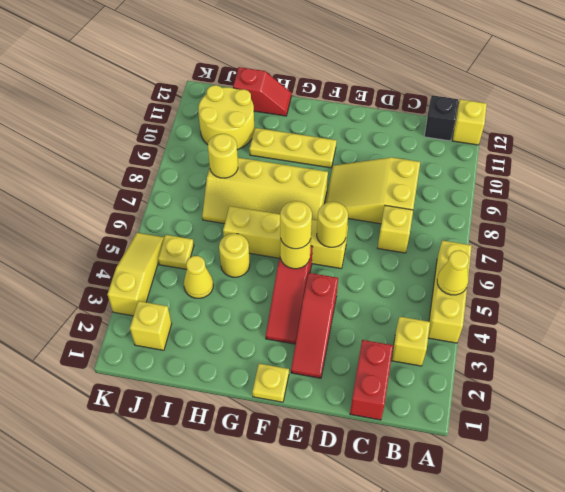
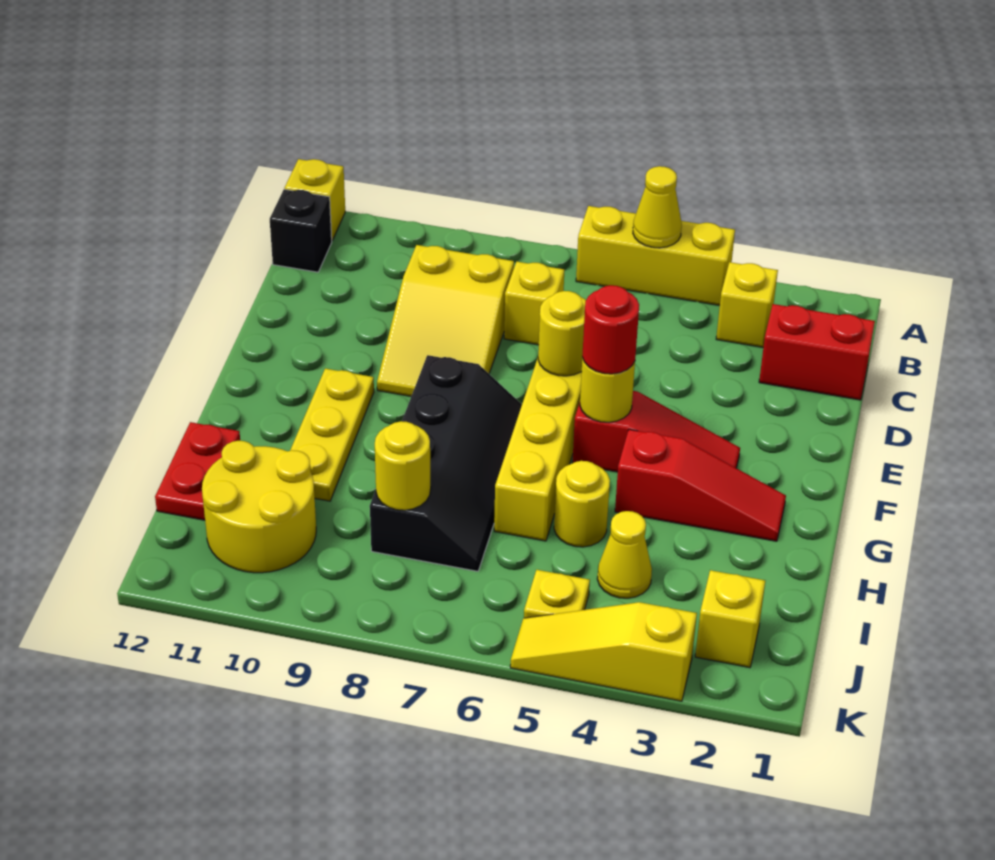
red slope E2:E4 level 1 top 4 -> red slope G2:G4 level 1 top 4
yellow plate F1 level 1 -> none
yellow round brick F5 level 3 -> red round brick F5 level 3
yellow slope F7:I8 level 1 top 8 -> black slope F7:I8 level 1 top 8
red slope H12:I12 level 1 top I -> red plate H12:I12 level 1

